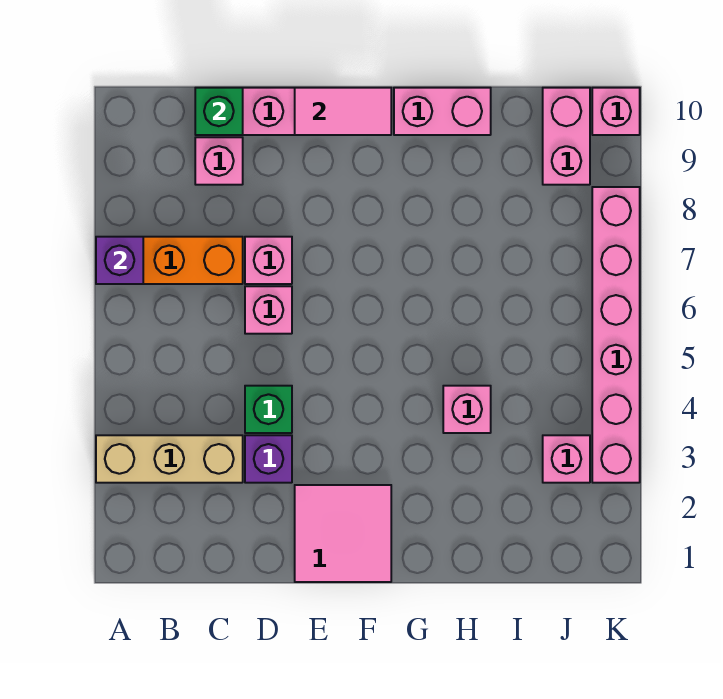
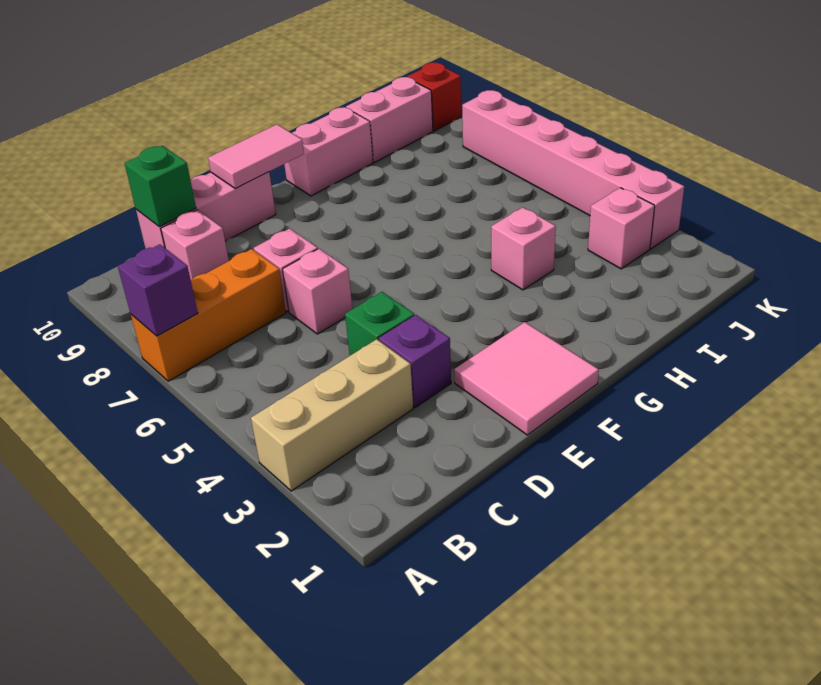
pink brick J9:J10 level 1 -> pink brick I10:J10 level 1
pink brick K10 level 1 -> red brick K10 level 1

